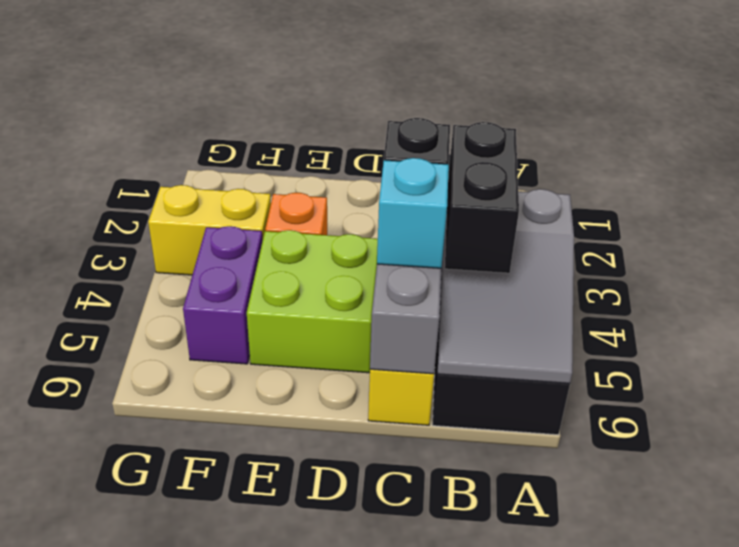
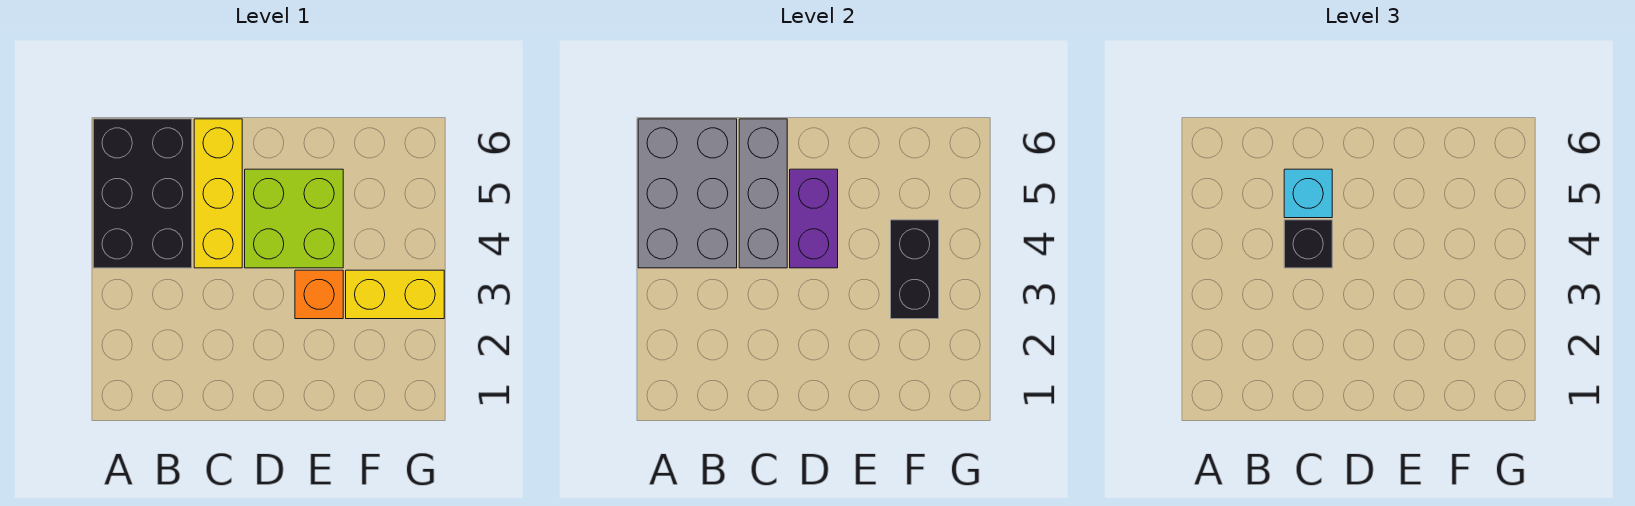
grey slope A4:B6 level 2 top 4 -> grey brick A4:B6 level 2
black brick B4:B5 level 3 -> black brick F3:F4 level 2
purple brick F4:F5 level 1 -> purple brick D4:D5 level 2

